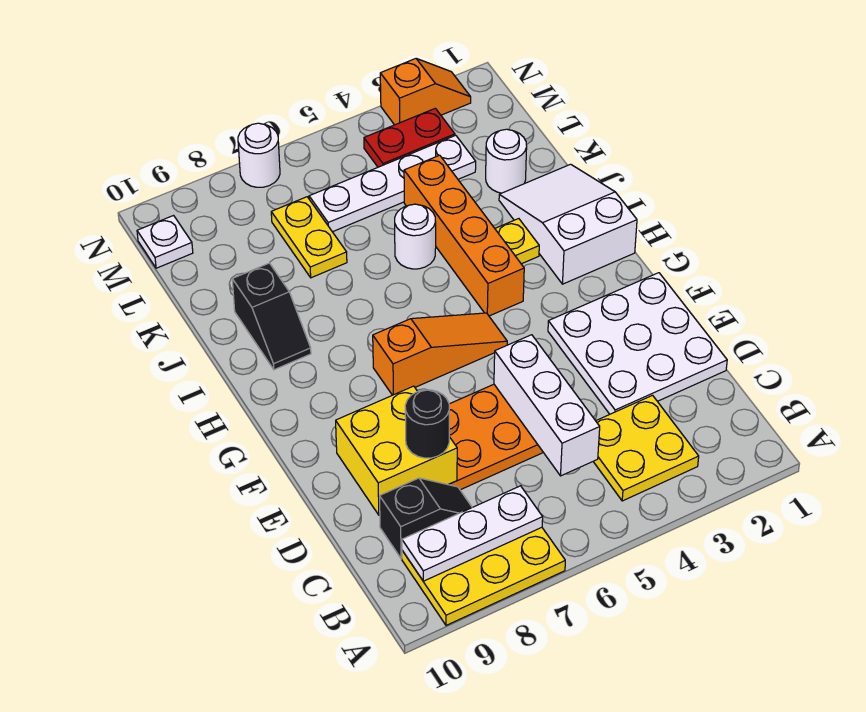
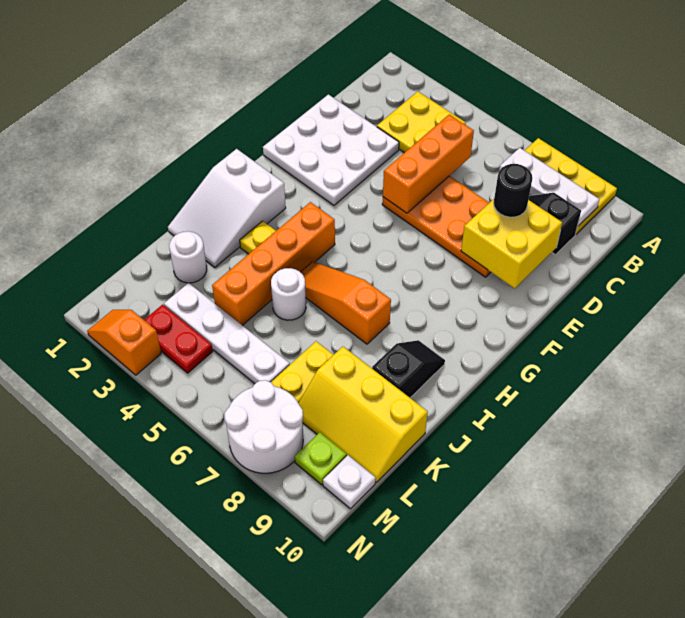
white brick C5:E5 level 2 -> orange brick C5:E5 level 2
orange slope G5:G7 level 1 top 7 -> orange slope I5:I7 level 1 top 7
none -> yellow slope K8:L10 level 1 top K
none -> lime plate M9 level 1
white round brick N7 level 1 -> white round brick M7:N8 level 1

